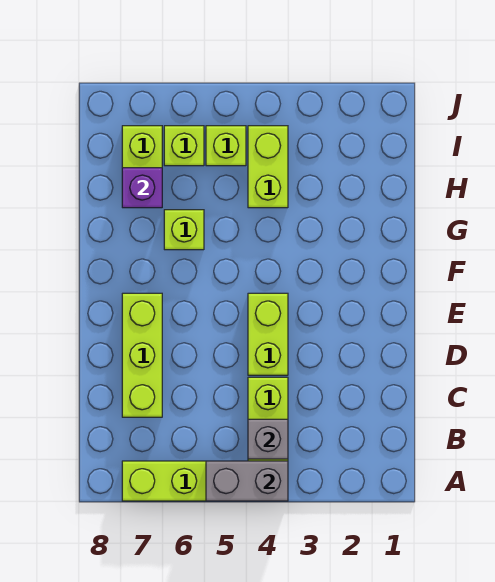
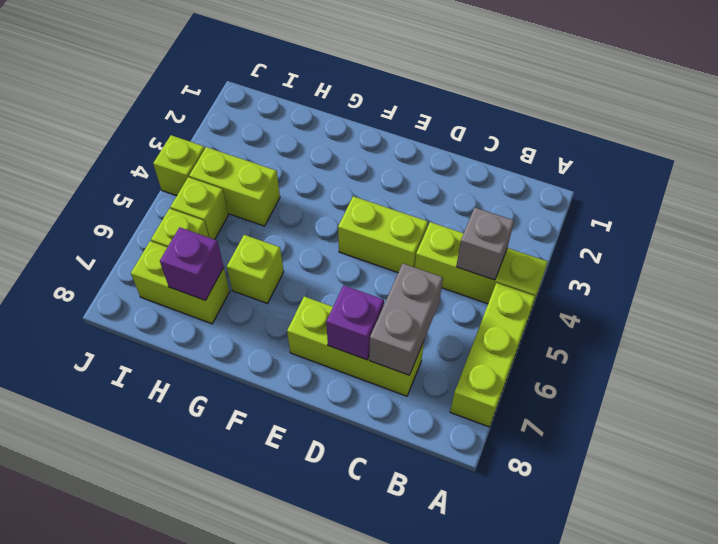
grey brick A4:A5 level 2 -> grey brick C6:C7 level 2
none -> purple brick D7 level 2
none -> lime brick J4 level 1

